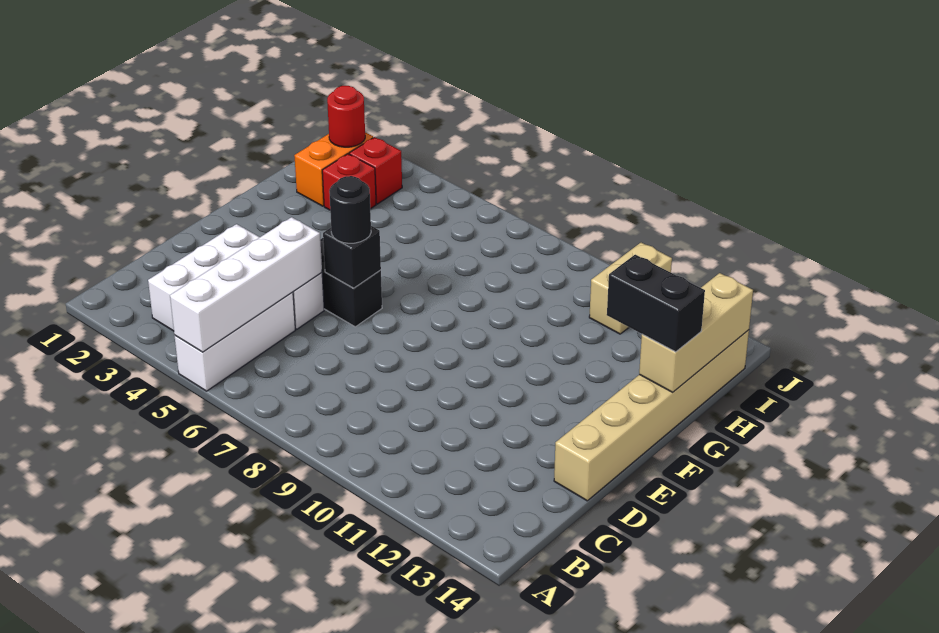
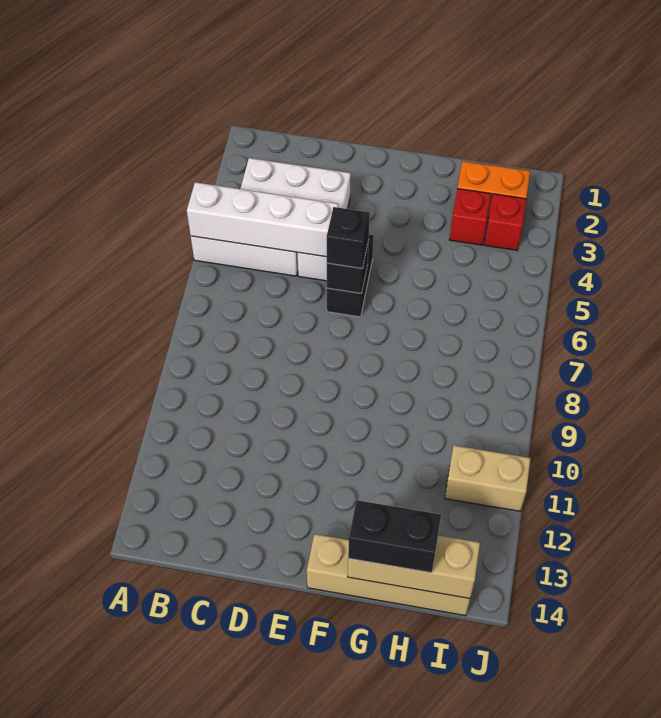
tan brick D14:I14 level 1 -> tan brick F14:I14 level 1
black round brick E6 level 3 -> black brick E6 level 3
black brick G13:G14 level 3 -> black brick G14:H14 level 3
red round brick I2 level 2 -> none

